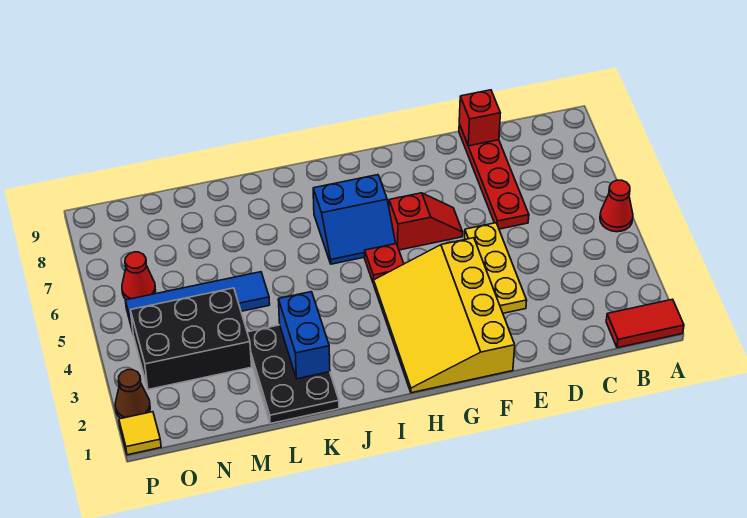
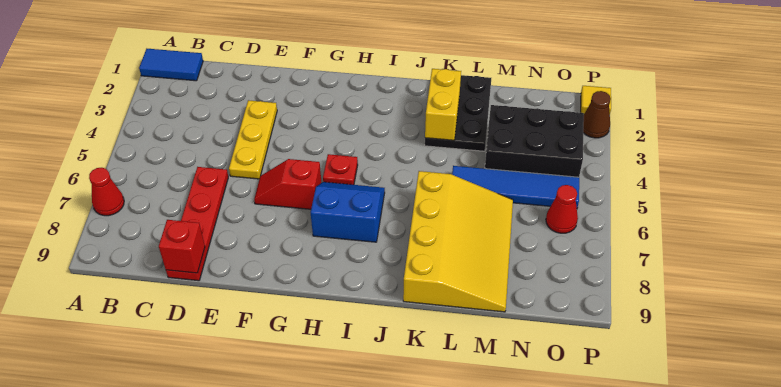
red tile A1:B1 level 1 -> blue tile A1:B1 level 1
red cone A5 level 1 -> red cone A7 level 1
yellow slope F1:H4 level 1 top F -> yellow slope K6:M9 level 1 top K
blue brick K2:K3 level 2 -> yellow brick K2:K3 level 2

